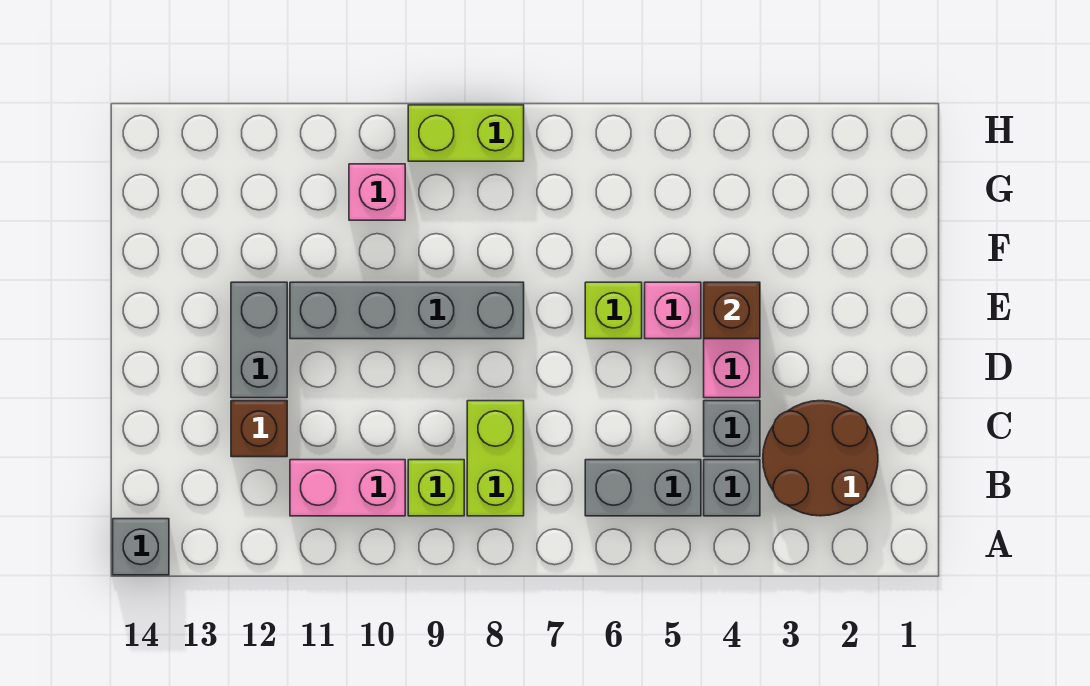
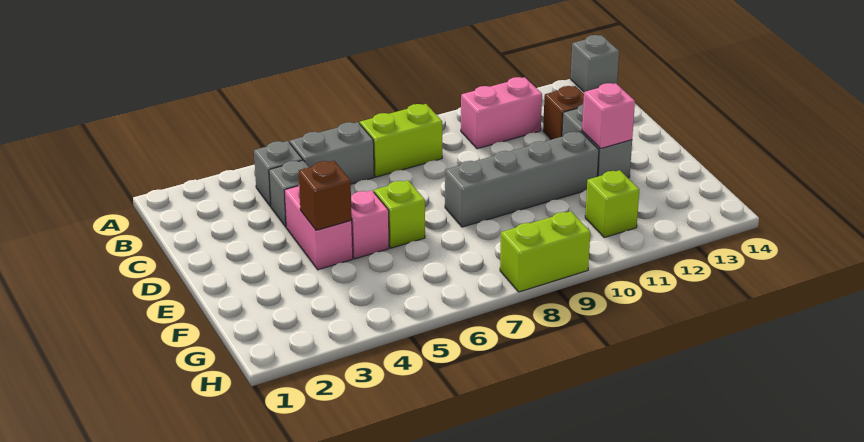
brown round brick B2:C3 level 1 -> none
lime brick B8:C8 level 1 -> lime brick B7:B8 level 1
lime brick B9 level 1 -> lime brick G11 level 1
pink brick G10 level 1 -> pink brick E12 level 2

